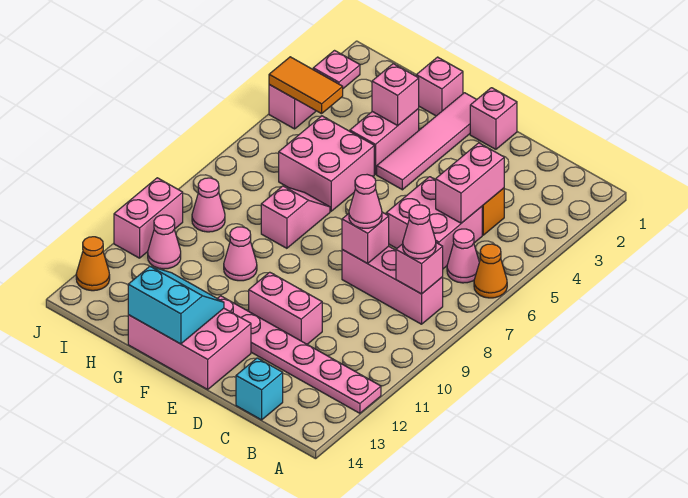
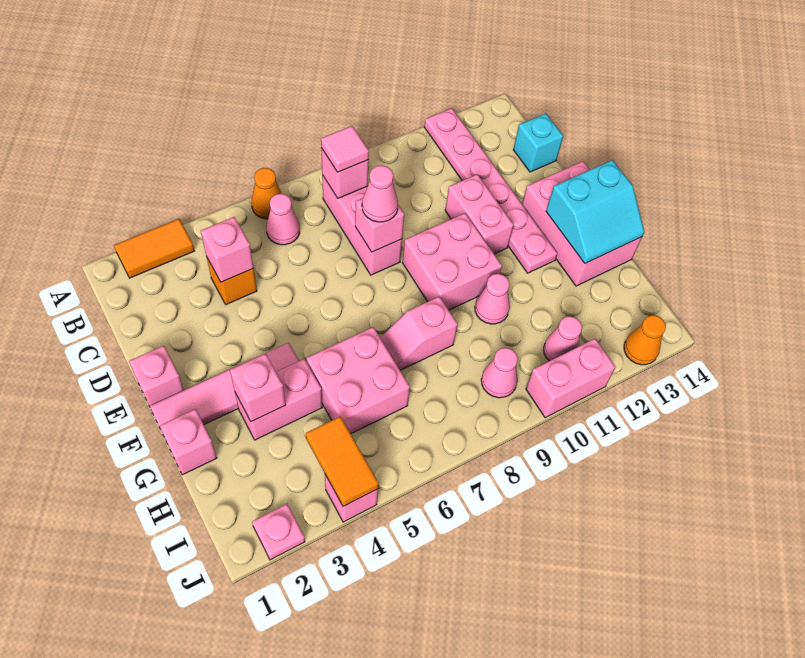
none -> orange tile A2:A3 level 1
pink cone B8 level 3 -> pink tile B8 level 3
pink brick C4:C5 level 2 -> pink brick C4 level 2
pink brick C5:D6 level 1 -> pink brick E9:F10 level 1
cyan slope F13:G14 level 2 top 14 -> cyan slope F13:G14 level 2 top F

